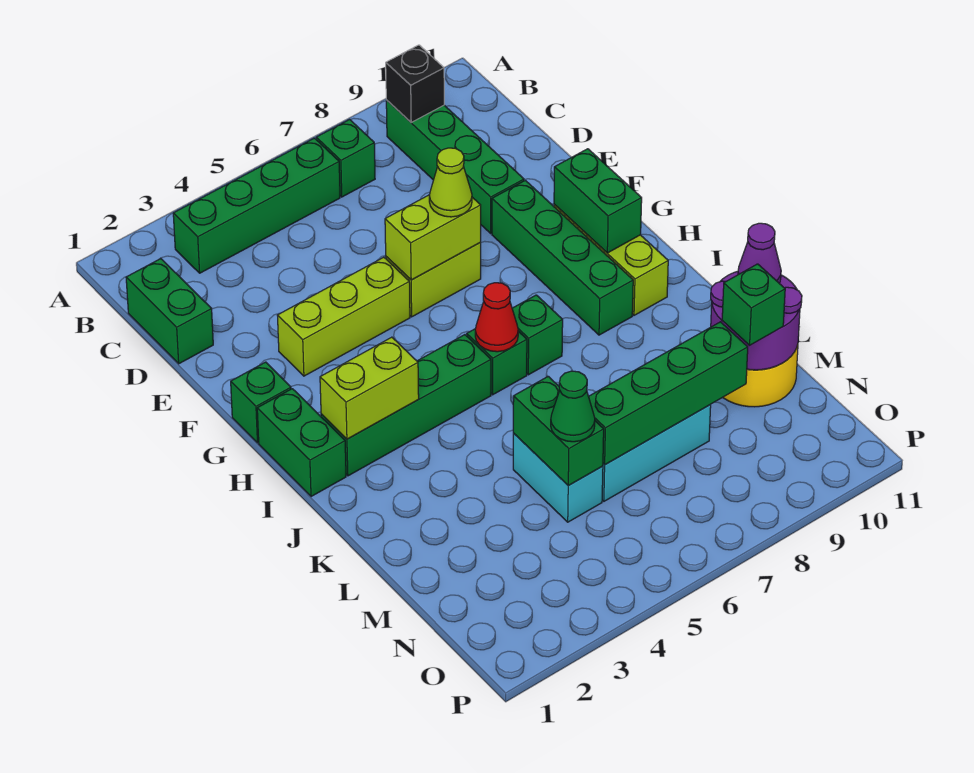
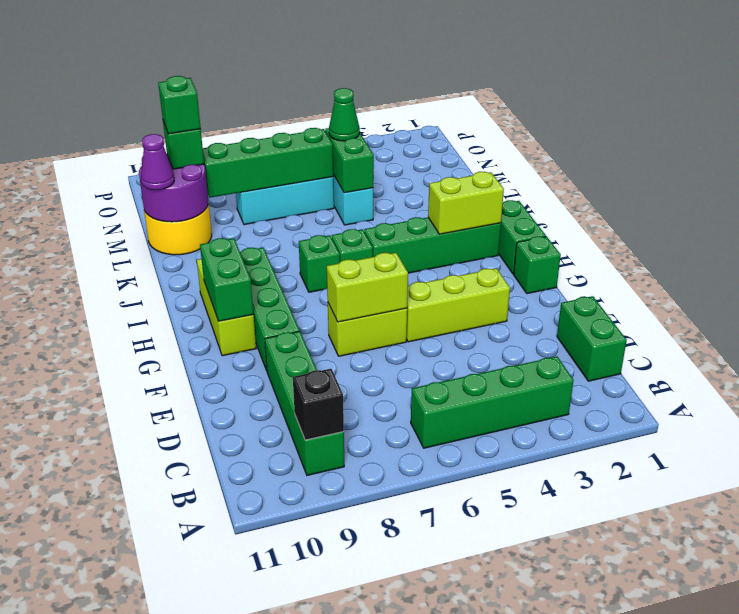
green brick B7 level 1 -> green brick M10 level 4
lime cone F7 level 3 -> none
red cone I6 level 2 -> none

